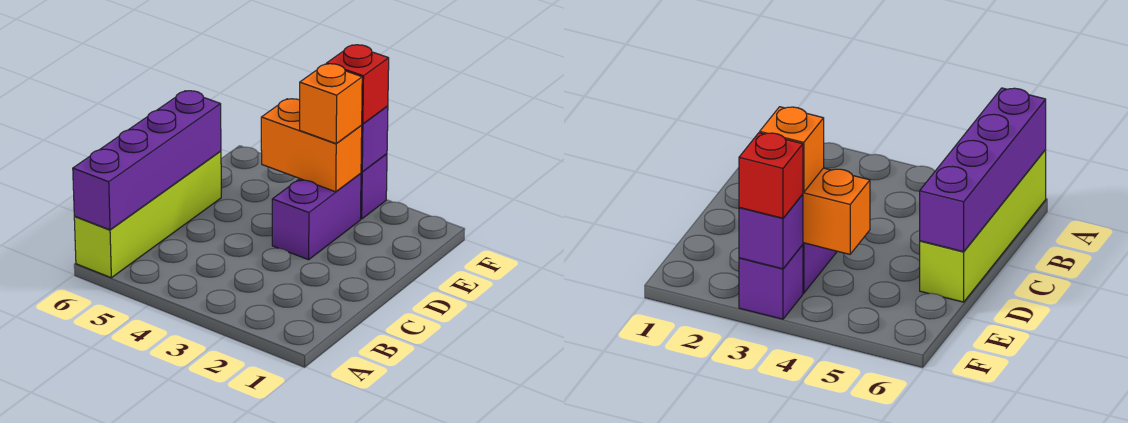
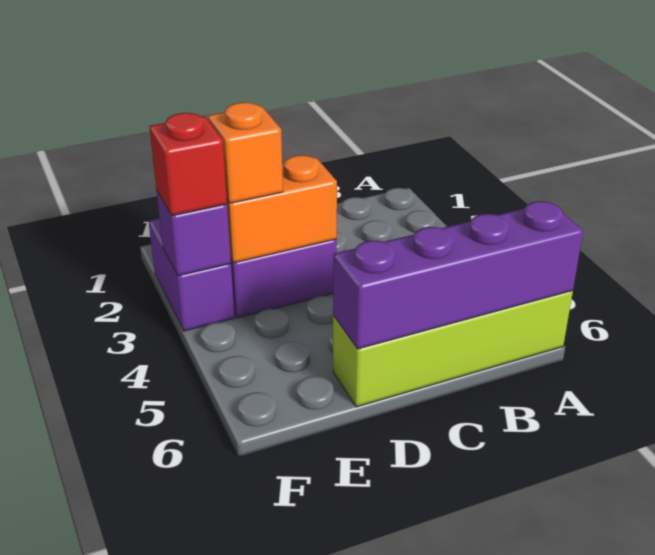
orange brick E3:E4 level 2 -> orange brick D3:E3 level 2
purple brick F3 level 1 -> purple brick F2:F3 level 1

